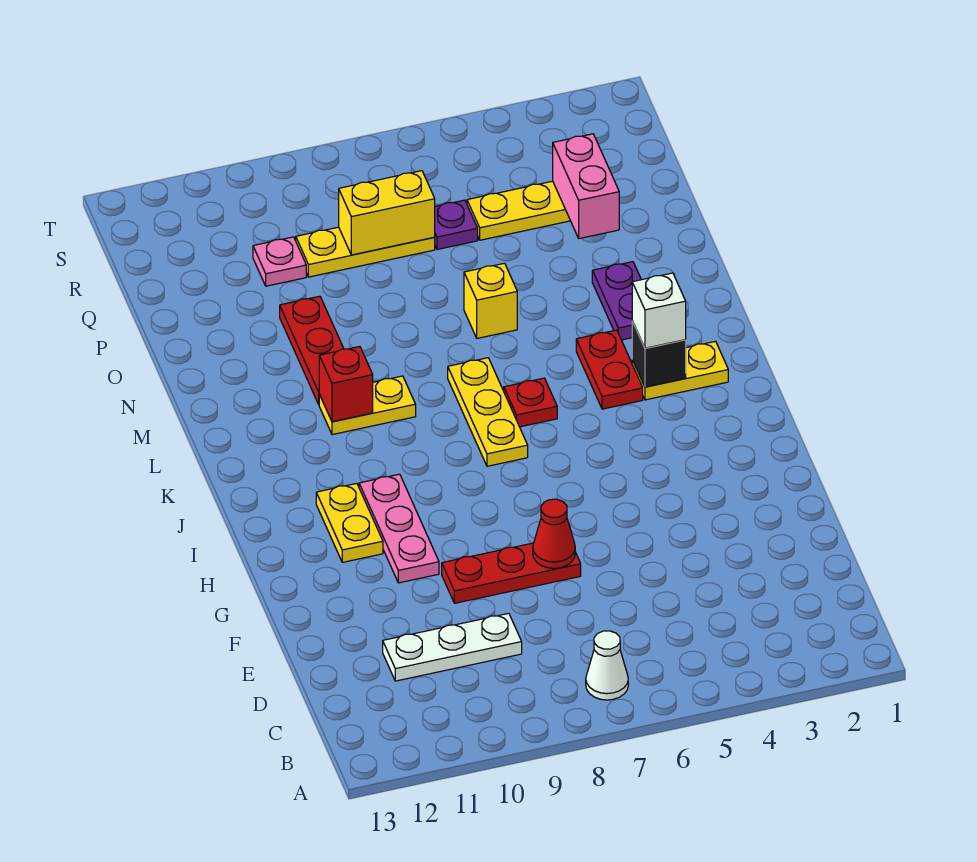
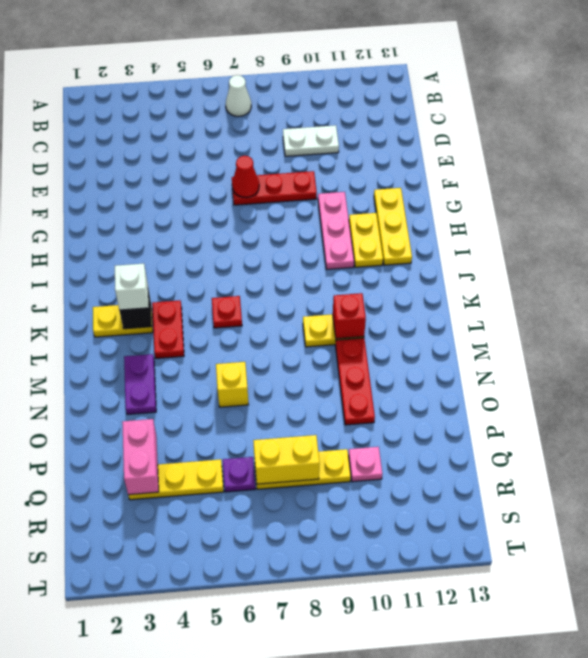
white plate D9:D11 level 1 -> white plate D9:D10 level 1
yellow plate J7:L7 level 1 -> yellow plate G12:I12 level 1

